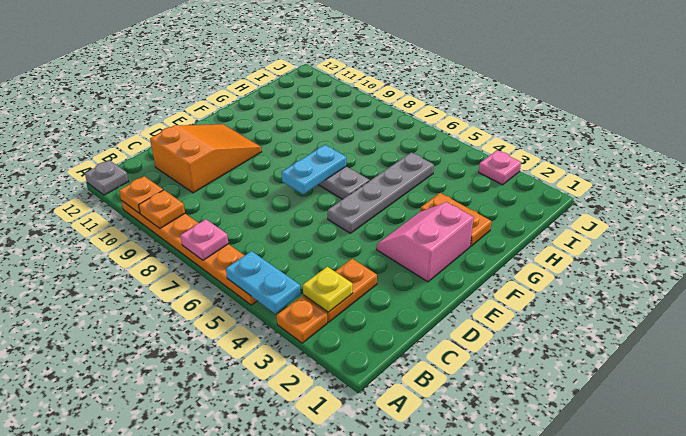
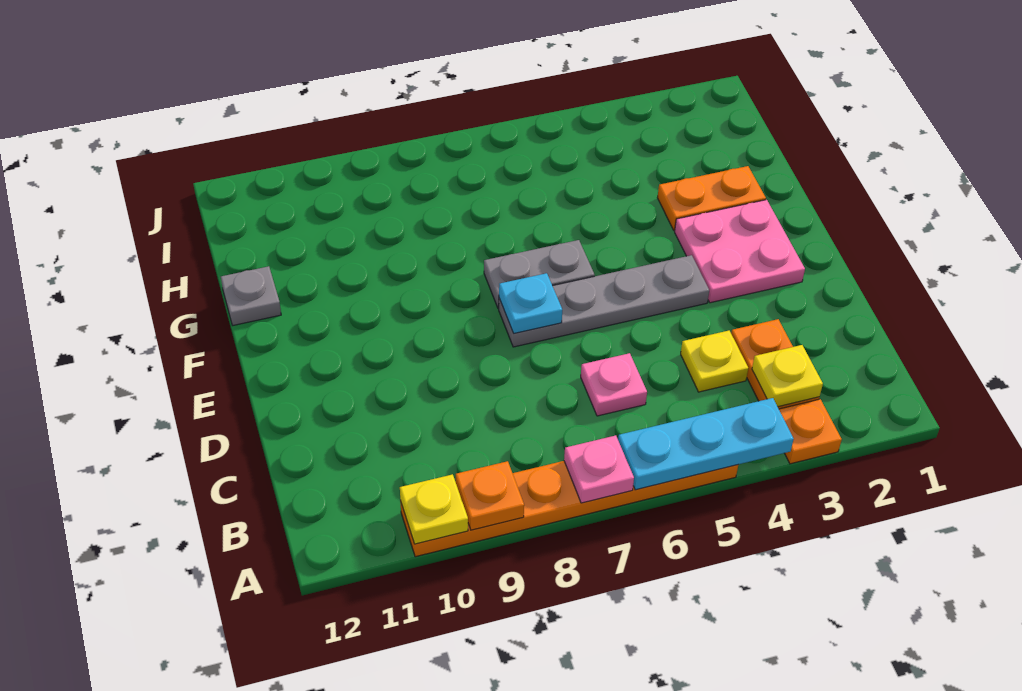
cyan plate A4:A5 level 2 -> cyan plate A4:A6 level 2
orange plate A10 level 2 -> yellow plate A10 level 2
grey plate A12 level 1 -> grey plate G12 level 1
none -> yellow plate C4 level 1
orange slope C10:E11 level 1 top C -> none
pink slope E2:F3 level 1 top 2 -> pink plate E2:F3 level 1
grey plate E5:H5 level 1 -> grey plate E4:E7 level 1
cyan plate E7:F7 level 2 -> cyan plate E7 level 2
pink plate J3 level 1 -> pink plate C6 level 1

